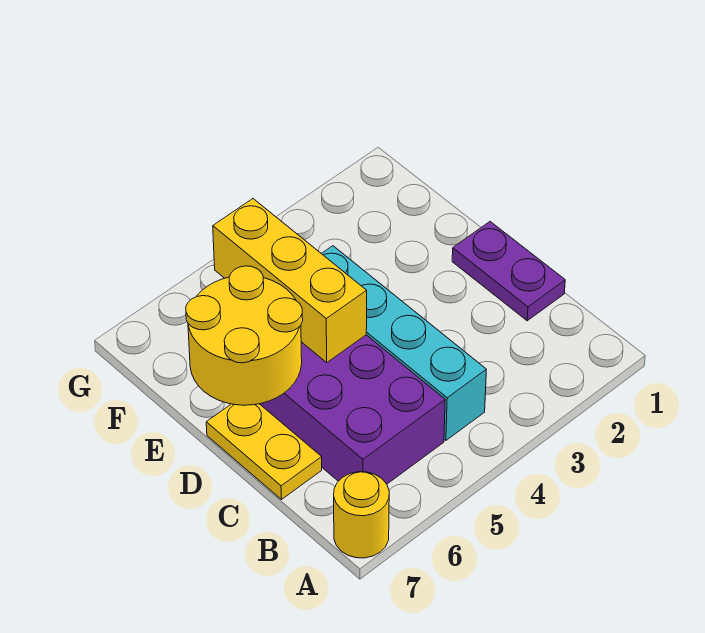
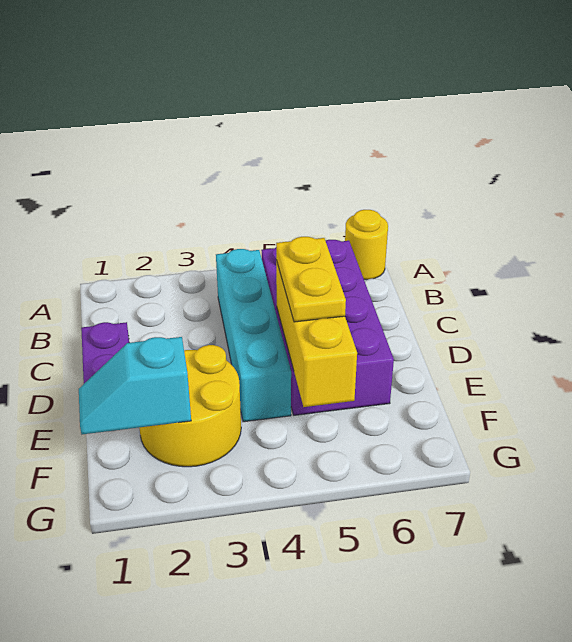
yellow plate C7:D7 level 1 -> yellow plate D5:E5 level 3
yellow round brick D6:E7 level 2 -> yellow round brick E2:F3 level 1
none -> cyan slope F1:F2 level 2 top 2

